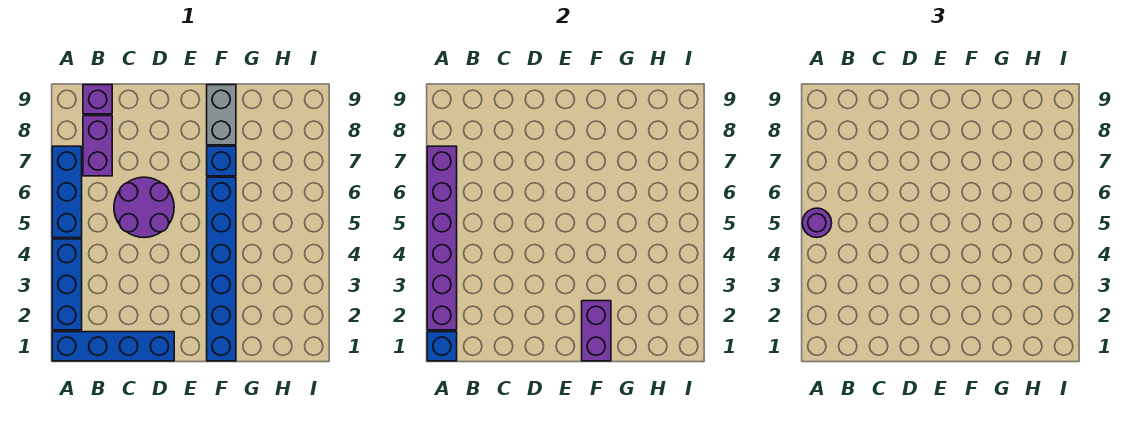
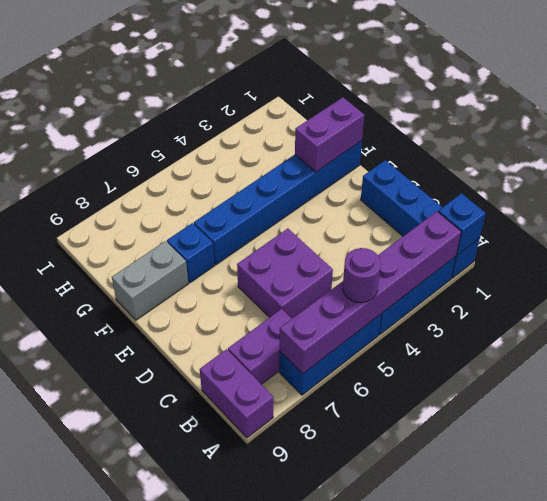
purple brick B9 level 1 -> purple brick A9:B9 level 1
purple round brick C5:D6 level 1 -> purple brick C5:D6 level 1

